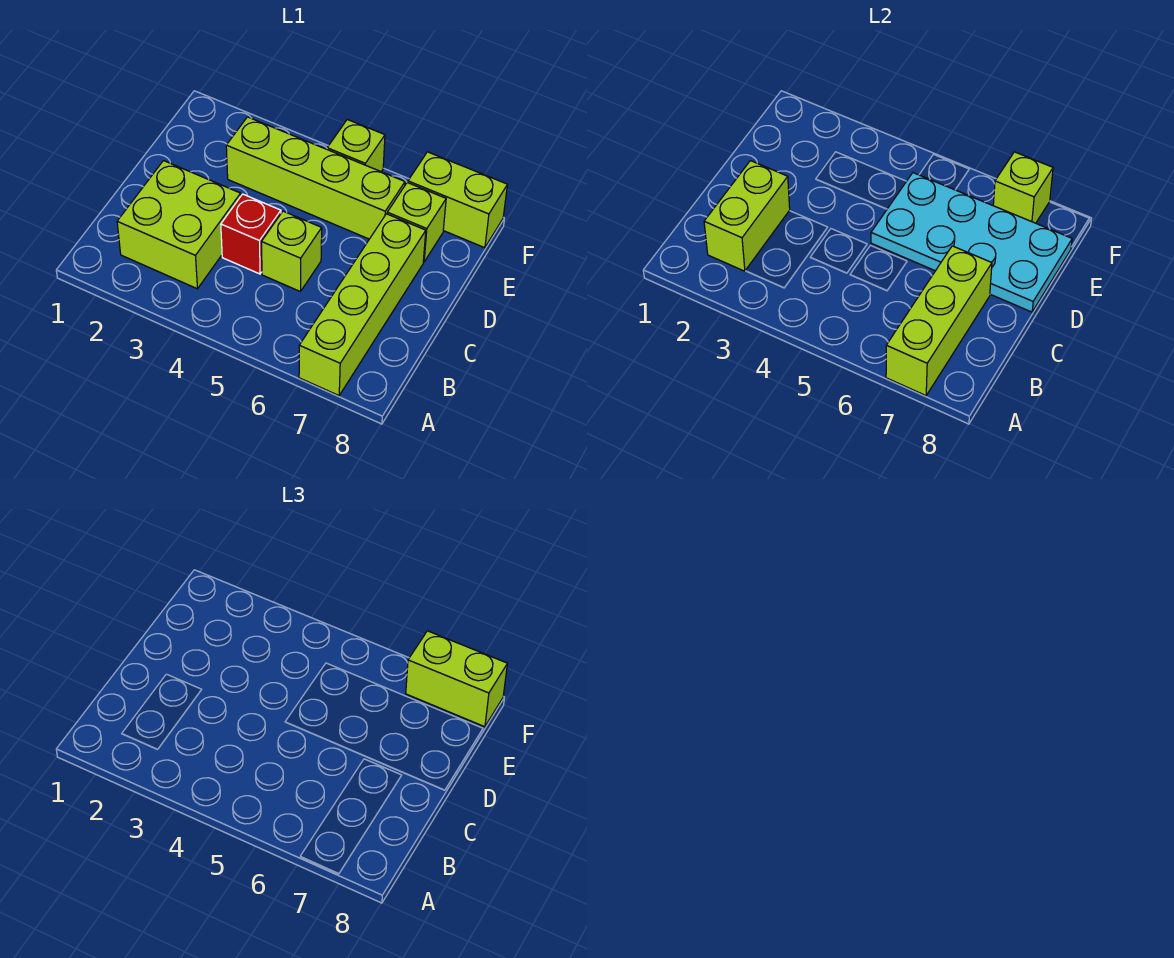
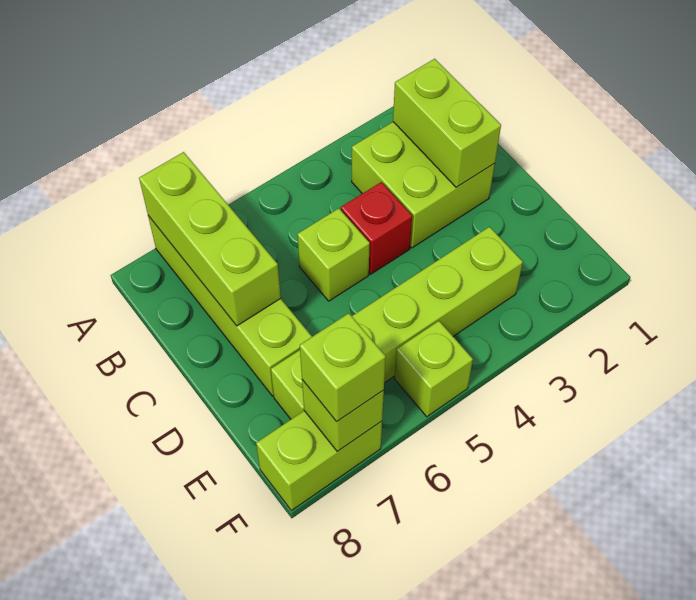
cyan plate D5:E8 level 2 -> none
lime brick F7:F8 level 3 -> lime brick F7 level 3

